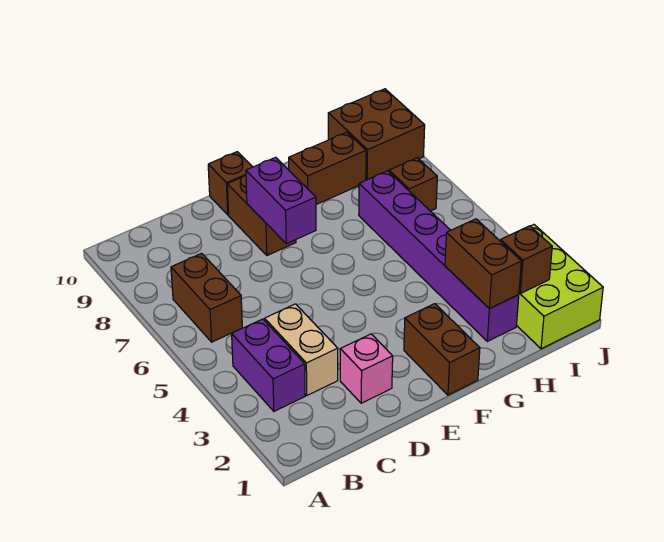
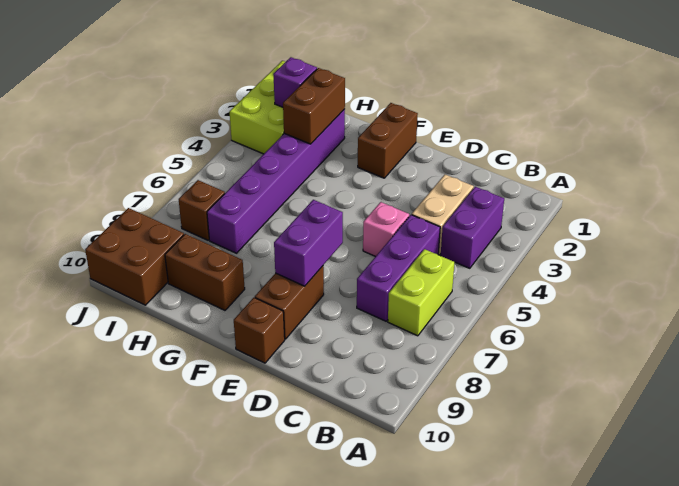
brown brick B6:B7 level 1 -> lime brick B6:B7 level 1
none -> purple brick C5:C7 level 1
pink brick D2 level 1 -> pink brick D5 level 1
brown brick I2 level 2 -> purple brick I2 level 2

